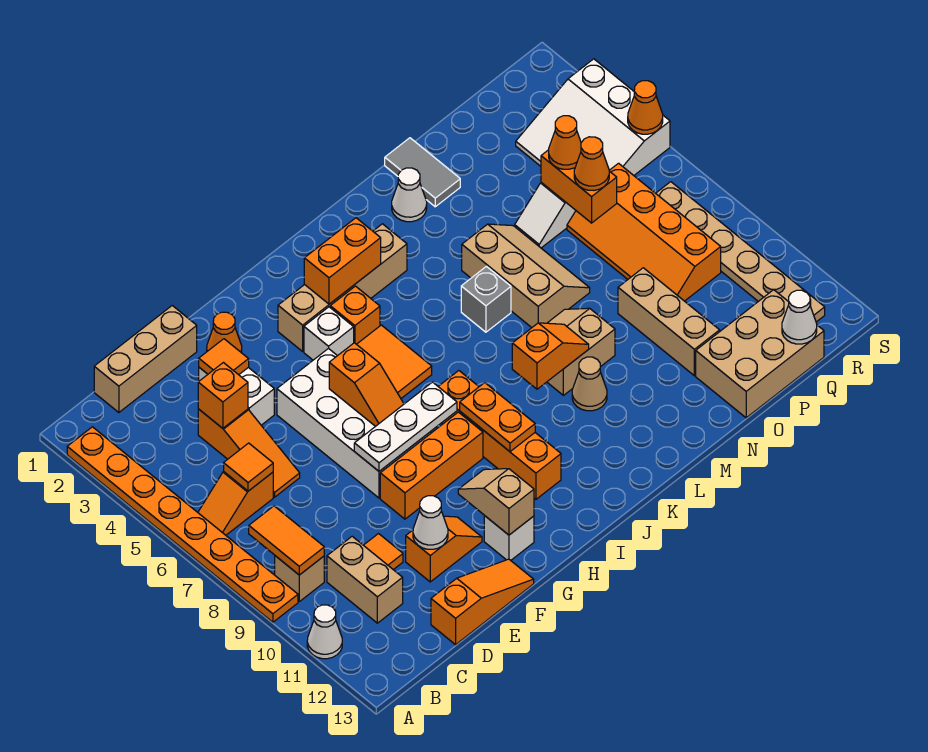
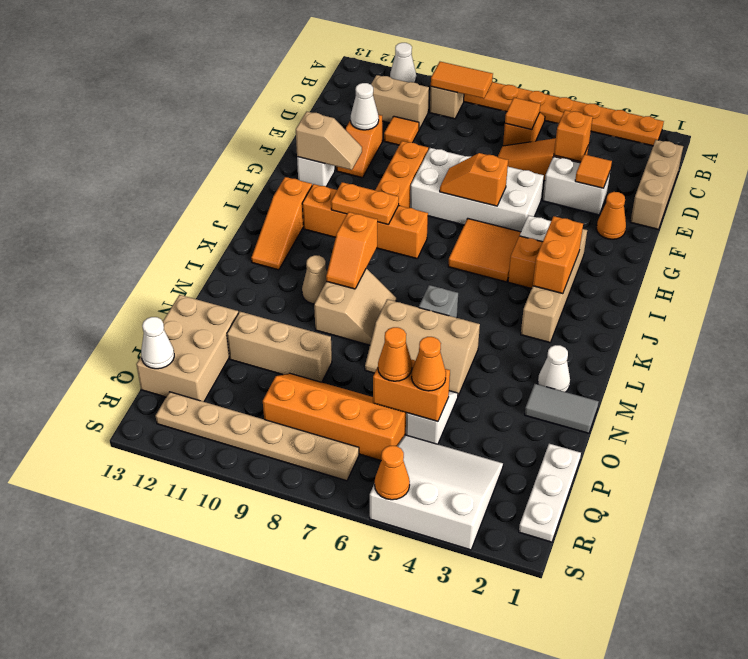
orange slope D13:F13 level 1 top D -> orange slope I12:K12 level 1 top I
white plate F8:H8 level 2 -> white plate P1:R1 level 1

